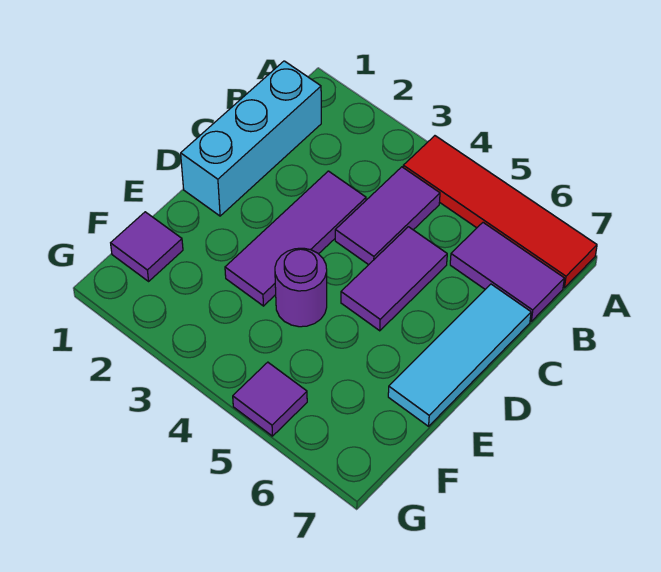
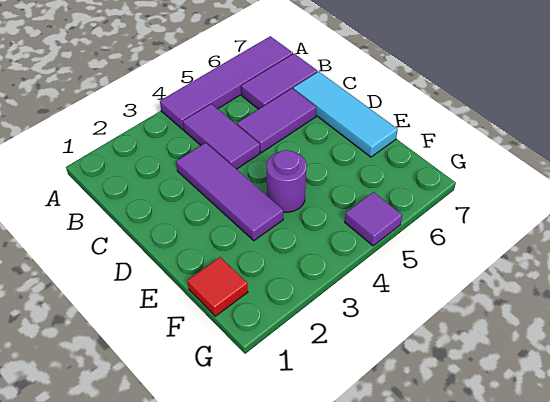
red tile A4:A7 level 1 -> purple tile A4:A7 level 1
cyan brick B1:D1 level 1 -> none
purple tile C5:D5 level 1 -> purple tile C5:C6 level 1
purple tile F1 level 1 -> red tile F1 level 1

